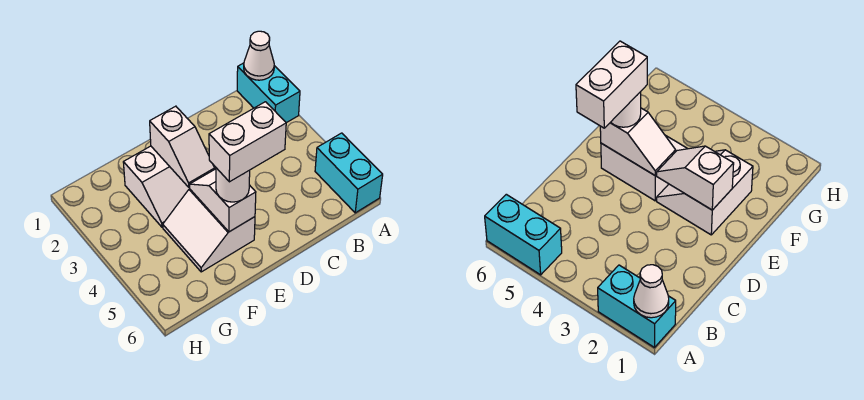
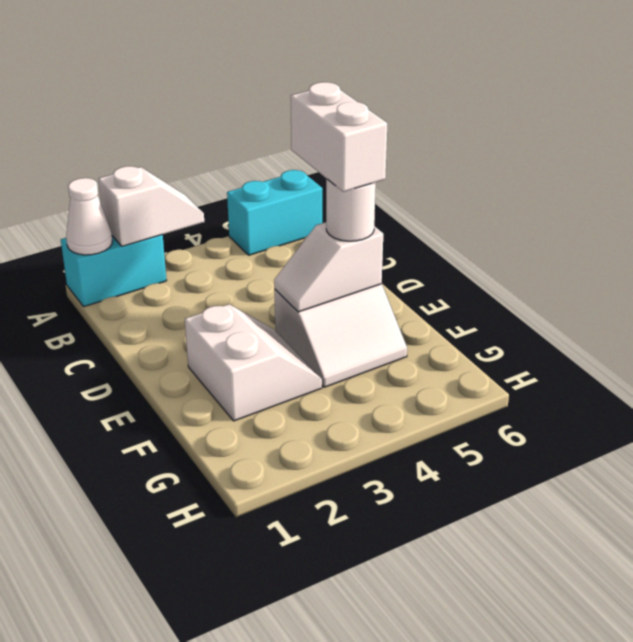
white slope E2:E3 level 2 top 2 -> white slope A2:A3 level 2 top 2

